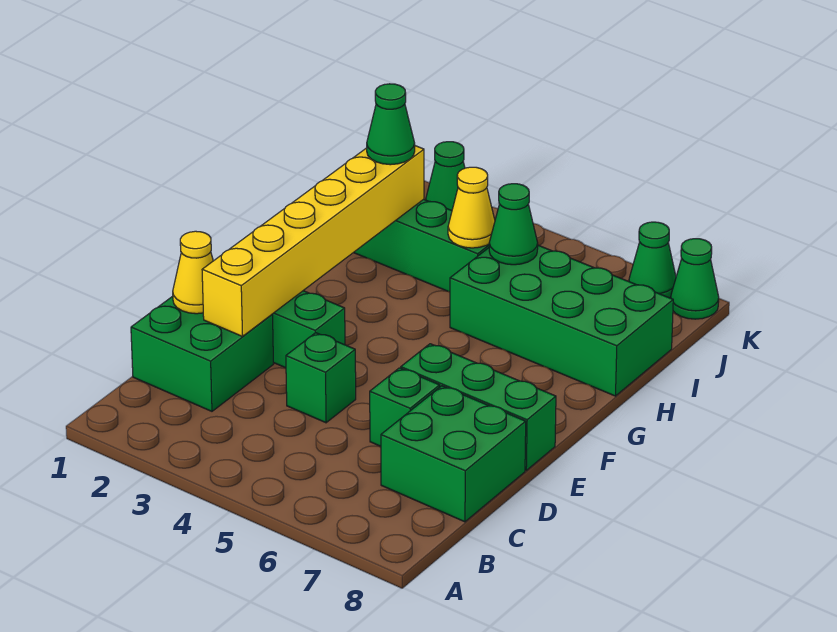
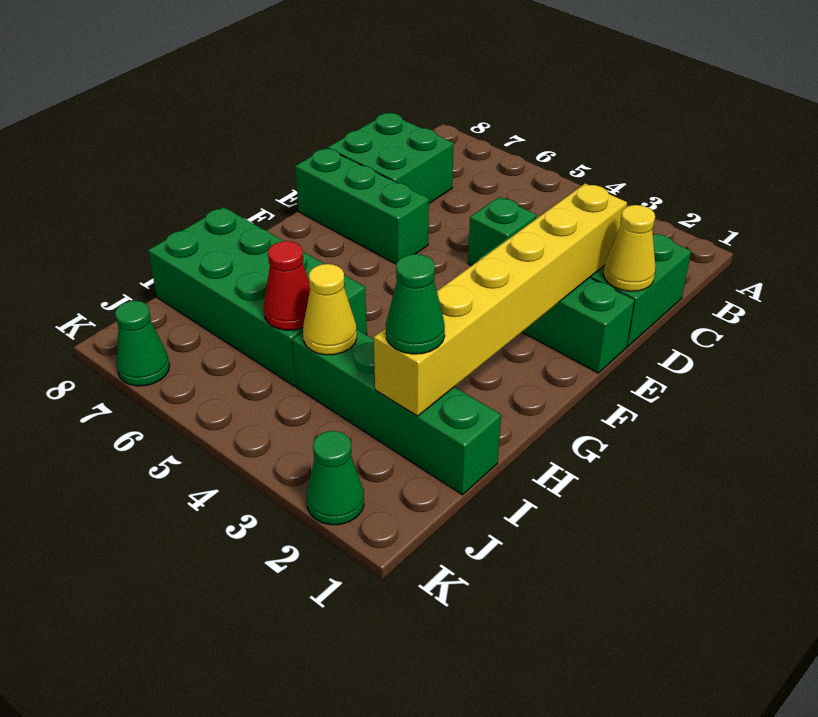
green brick D6 level 1 -> none
green cone I5 level 2 -> red cone I5 level 2
green cone K8 level 1 -> none

